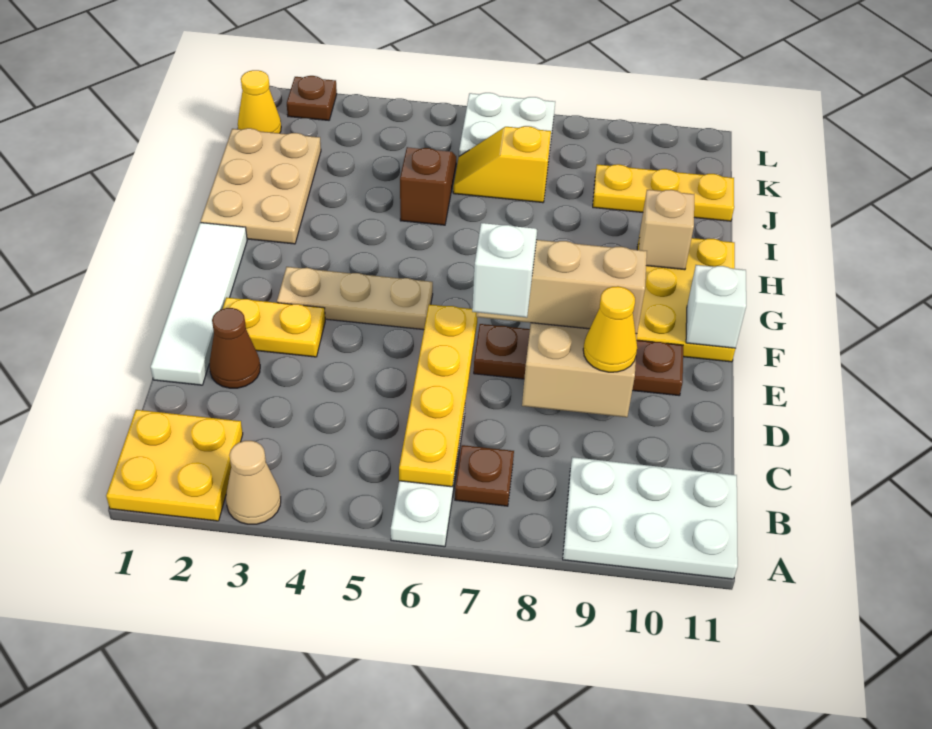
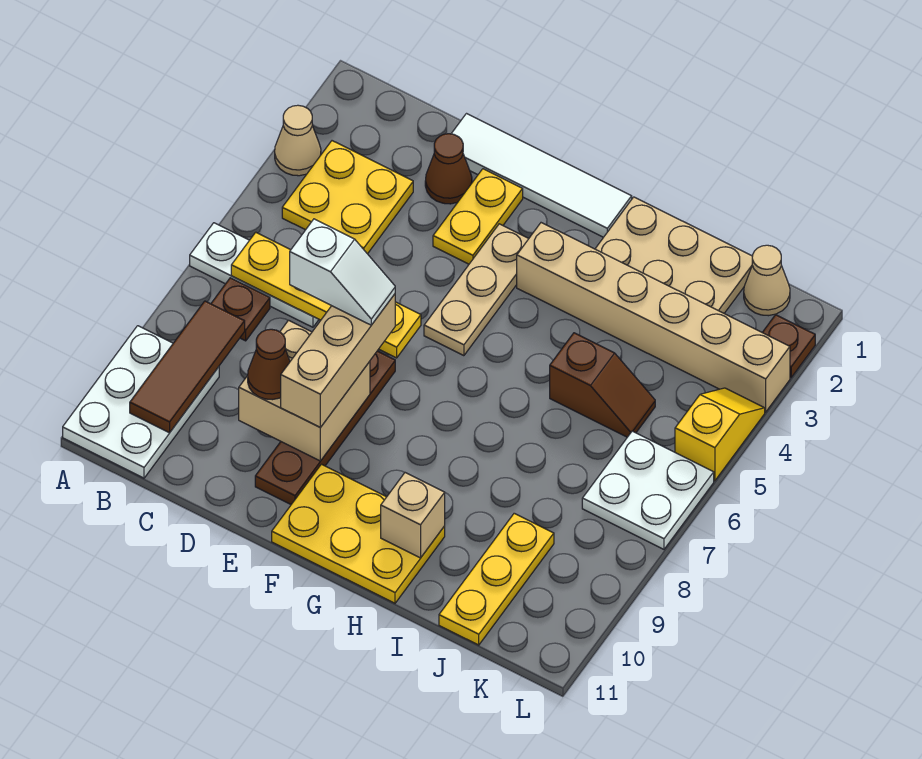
yellow plate A1:B2 level 1 -> yellow plate B3:C4 level 1
none -> brown tile B8:B10 level 2
yellow cone D9 level 3 -> brown cone D9 level 3
white brick F11 level 2 -> none
none -> tan brick G3:L3 level 1
yellow slope J6:J7 level 1 top 7 -> yellow slope L4:L5 level 1 top 5
yellow cone K1 level 1 -> tan cone K1 level 1

